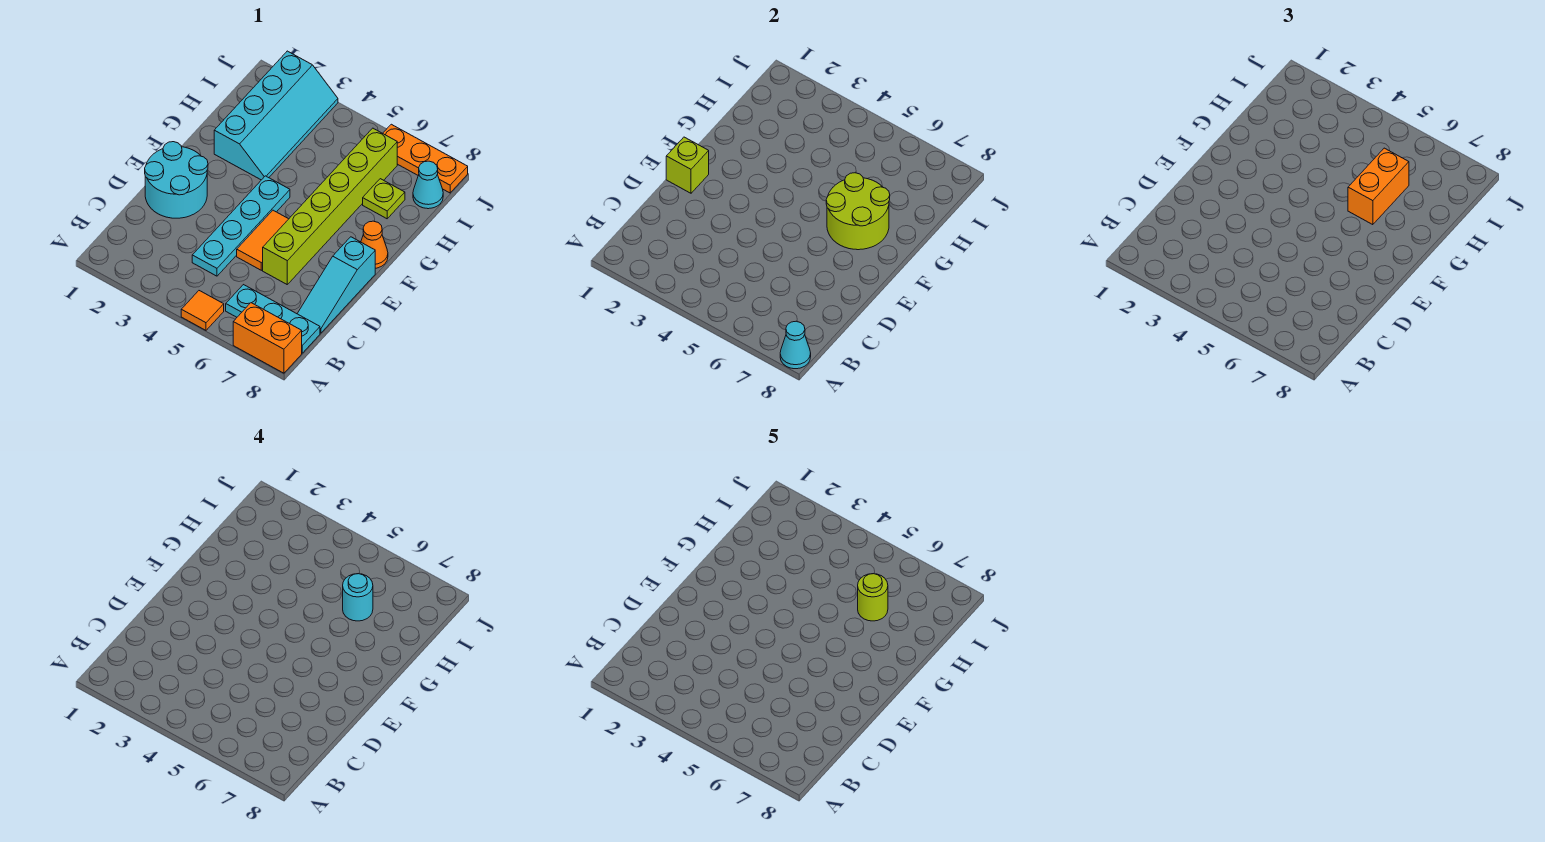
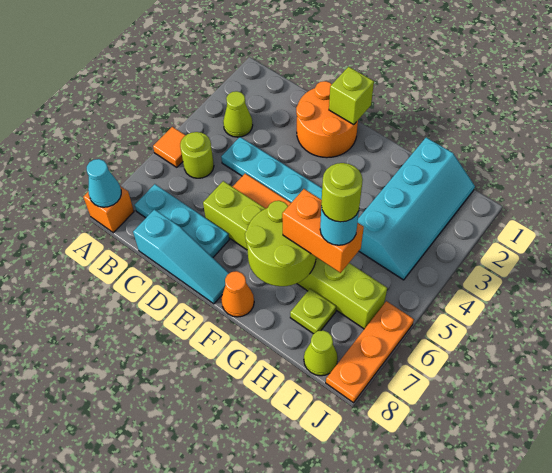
orange brick A7:A8 level 1 -> orange brick A8 level 1
none -> lime cone B3 level 1
none -> lime round brick B5 level 1
cyan plate B6:B8 level 1 -> cyan plate B7:D7 level 1
cyan slope C8:E8 level 1 top E -> cyan slope C8:E8 level 1 top C
cyan round brick D1:E2 level 1 -> orange round brick D1:E2 level 1
cyan slope G2:J3 level 1 top 2 -> cyan slope H1:I4 level 1 top H
cyan cone I8 level 1 -> lime cone I8 level 1

